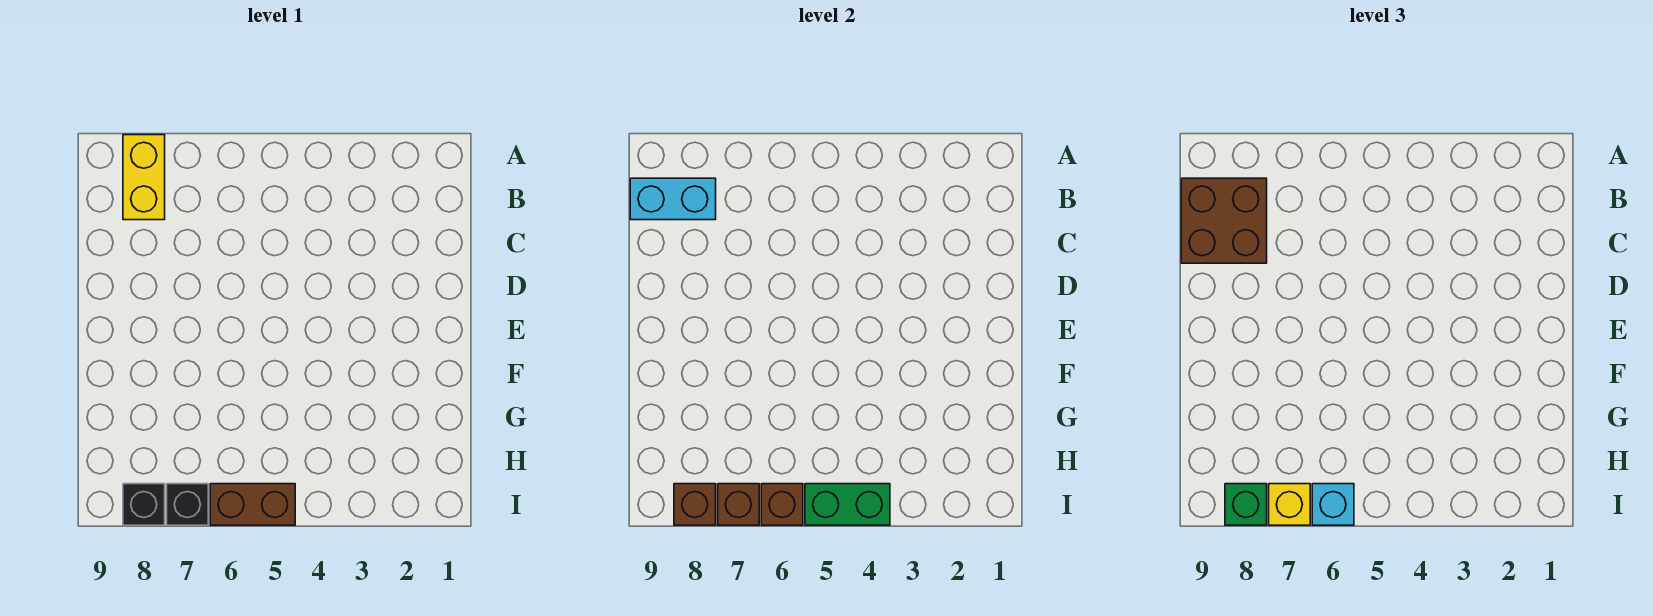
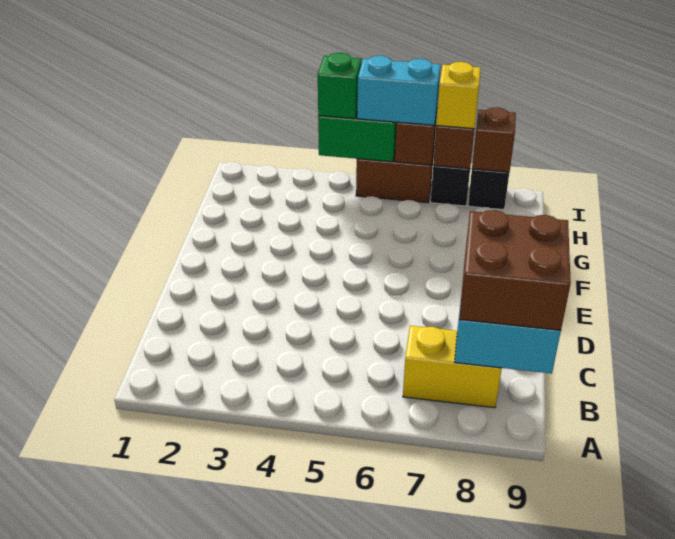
yellow brick A8:B8 level 1 -> yellow brick B7:B8 level 1
cyan brick I6 level 3 -> cyan brick I5:I6 level 3
green brick I8 level 3 -> green brick I4 level 3

